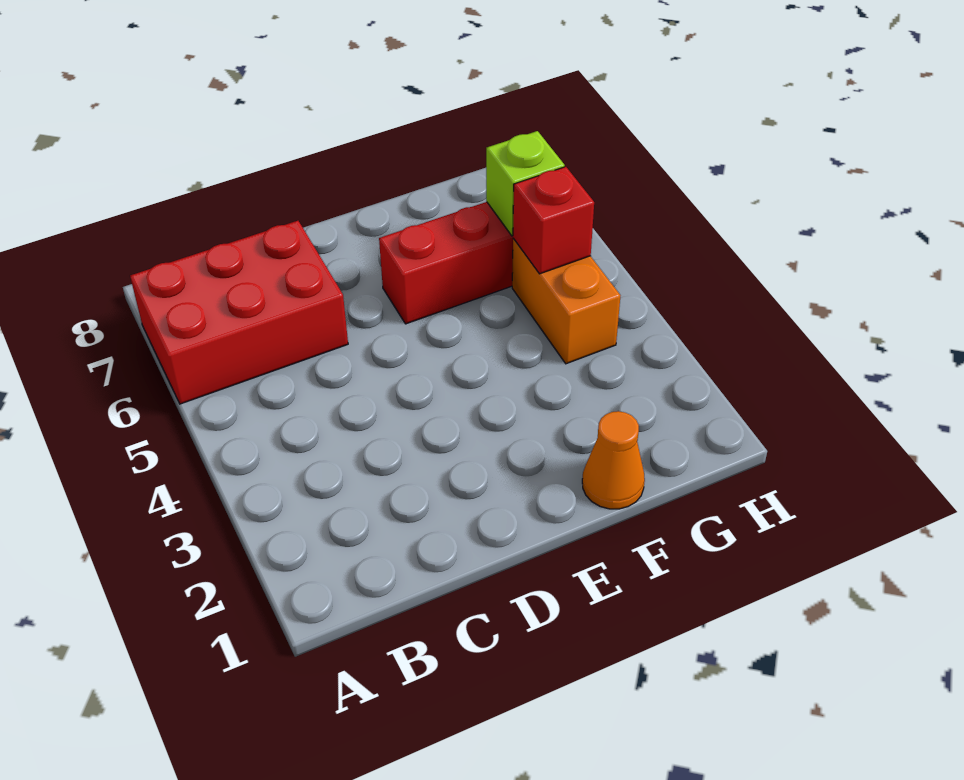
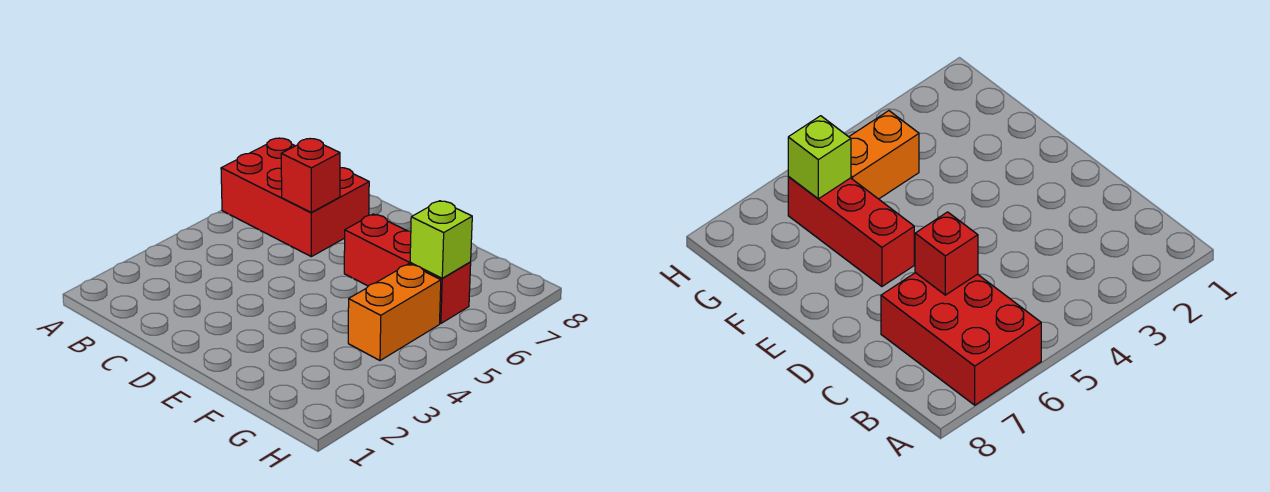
orange cone F1 level 1 -> none
red brick G5 level 2 -> red brick C6 level 2

